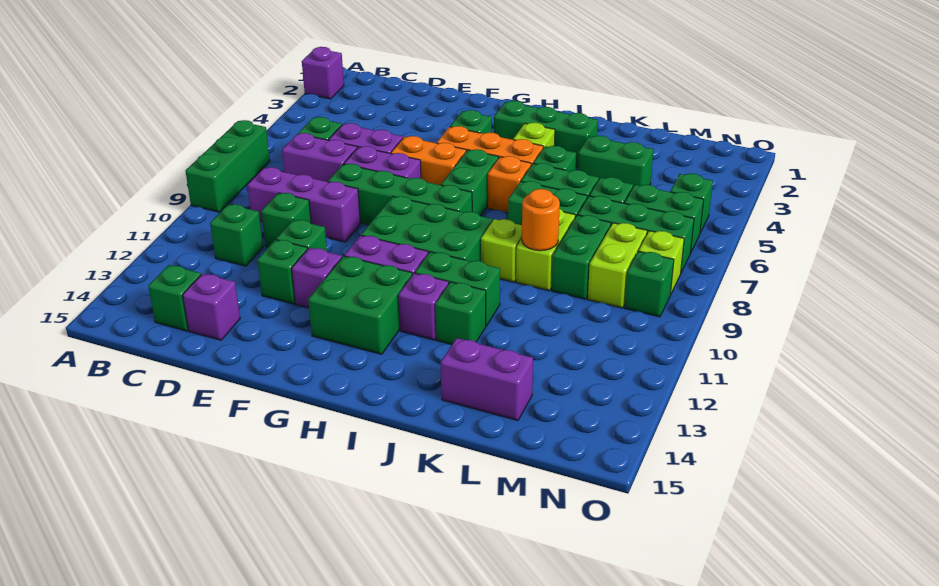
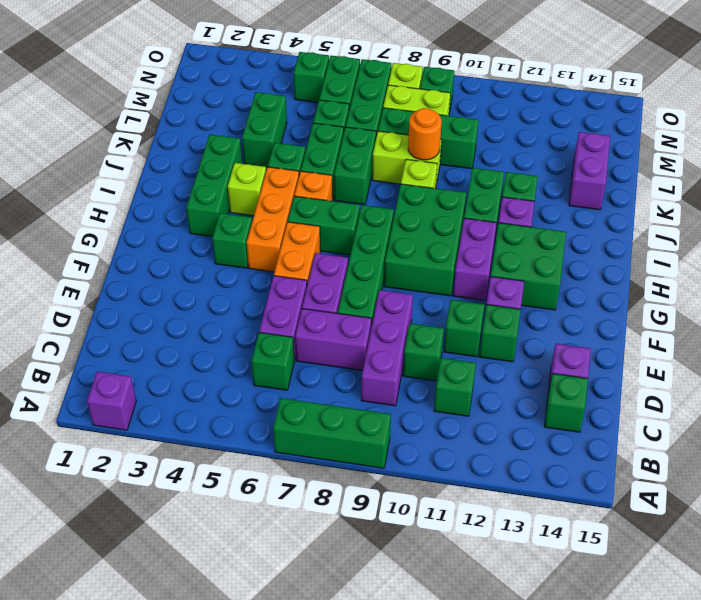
purple brick C7:D7 level 1 -> purple brick D7:D8 level 1
green brick L8:L9 level 1 -> green brick L8:L10 level 1

